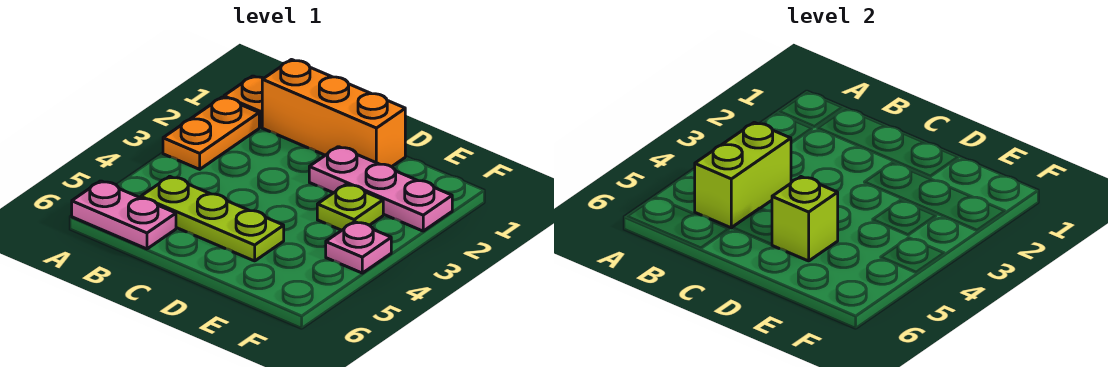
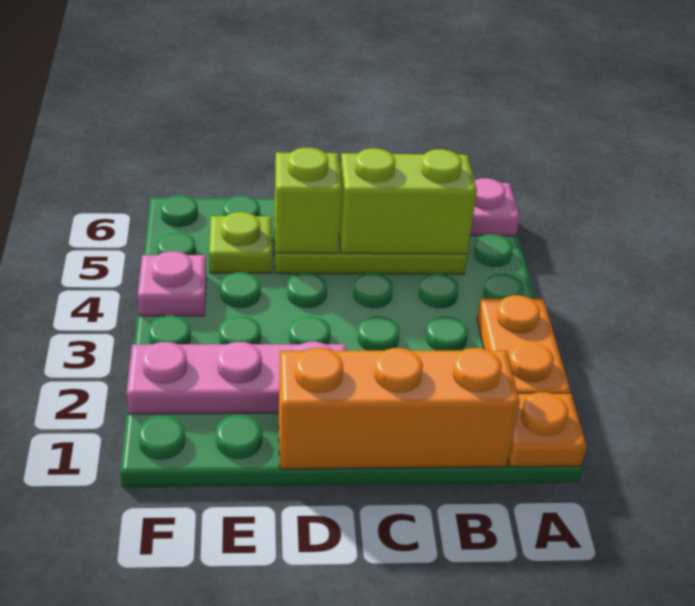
lime brick B4:B5 level 2 -> lime brick B5:C5 level 2
lime plate E3 level 1 -> lime plate E5 level 1

